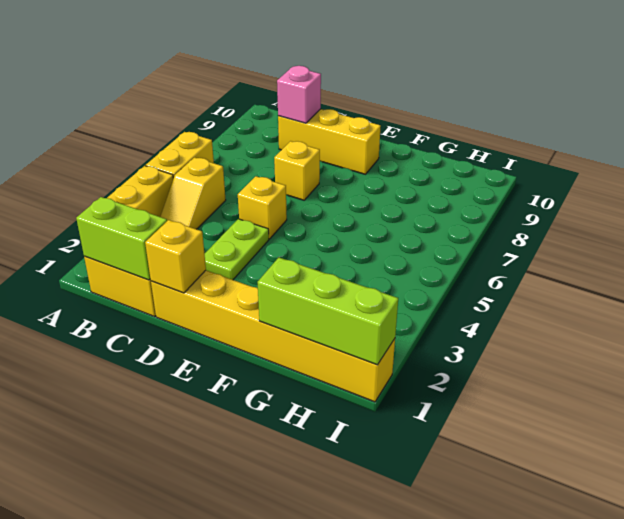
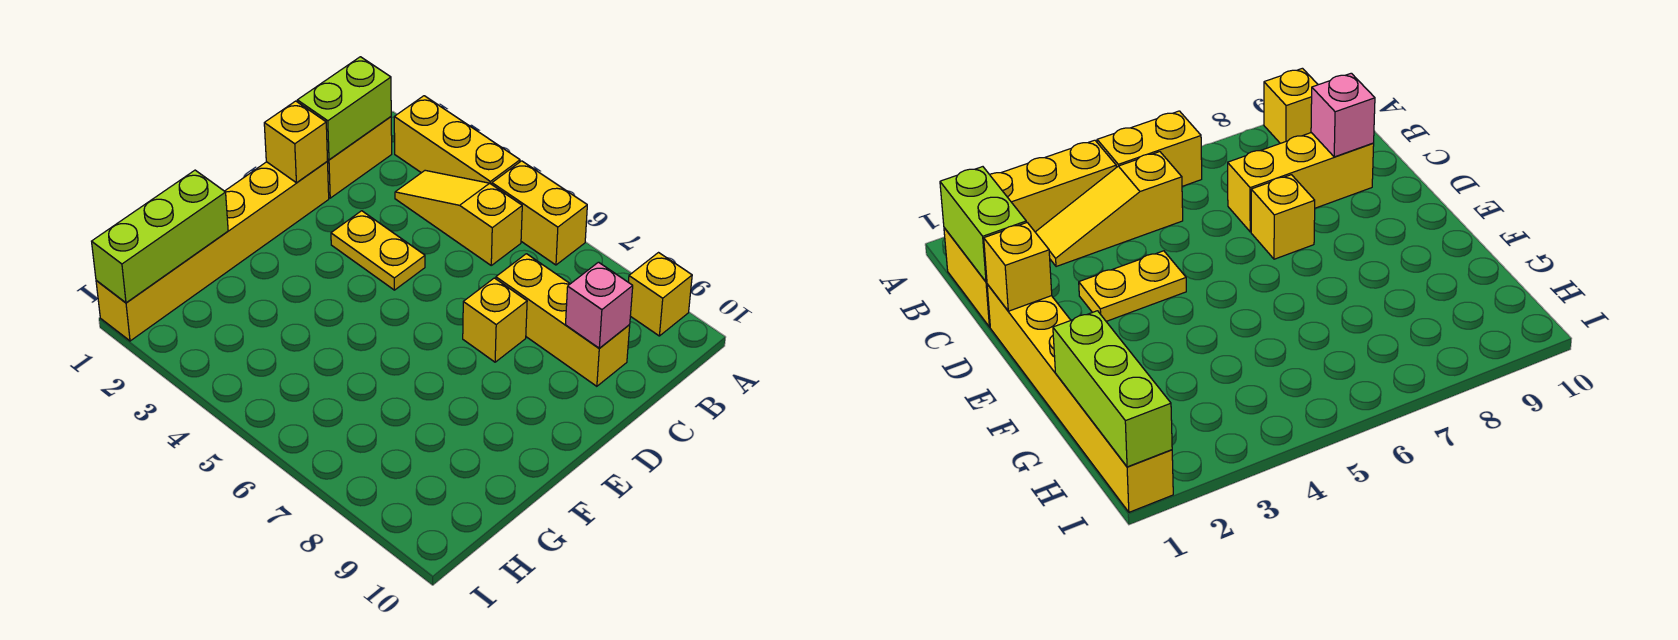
yellow slope B4:B5 level 1 top 5 -> yellow slope B3:B5 level 1 top 5
yellow brick C9:E9 level 1 -> yellow brick C7:C9 level 1
lime plate D3:D4 level 1 -> yellow plate D3:D4 level 1
yellow brick D5 level 1 -> yellow brick A9 level 1

